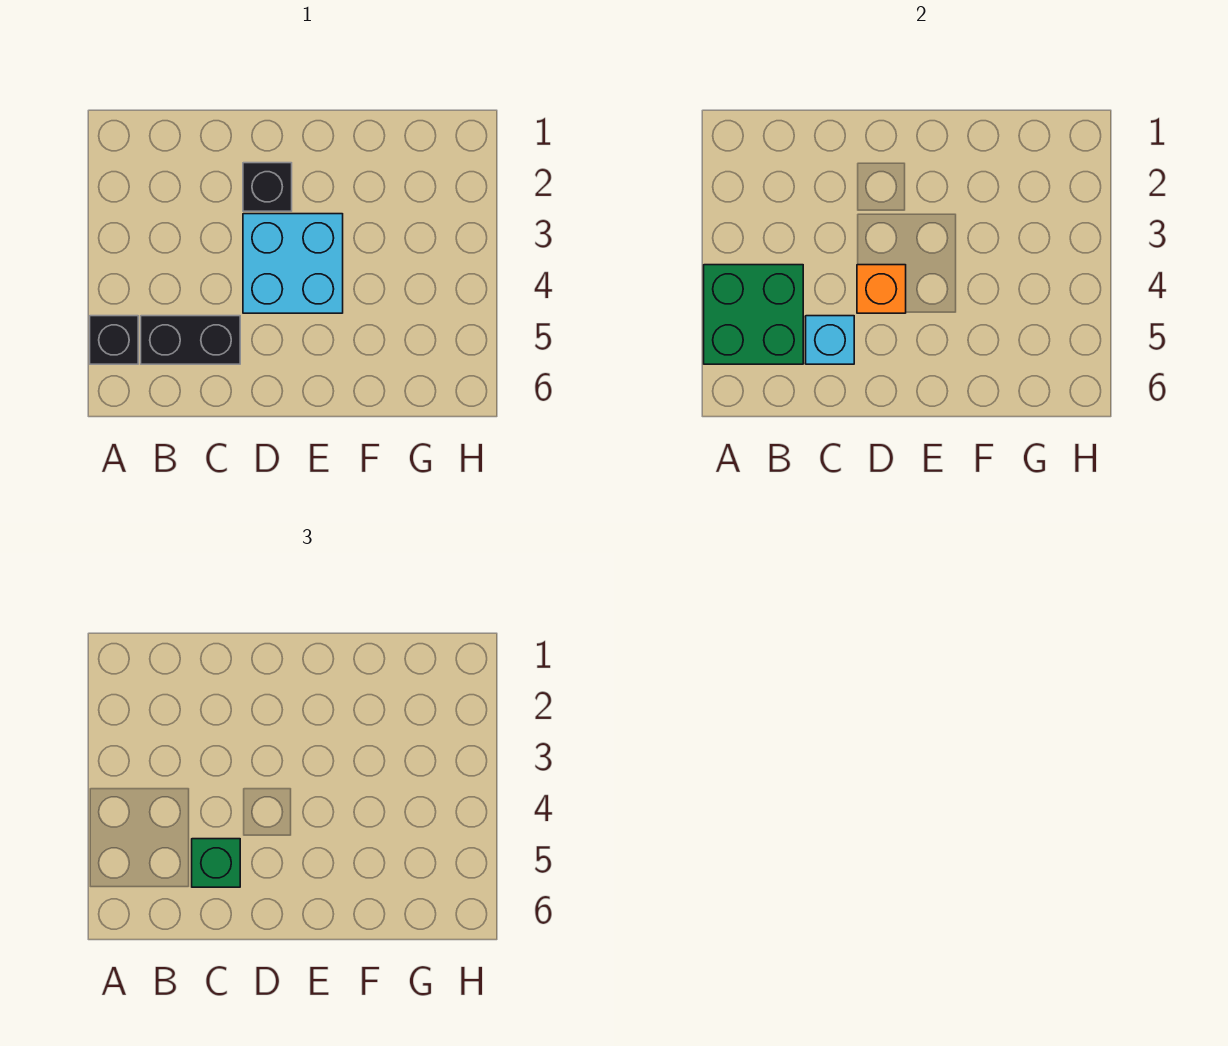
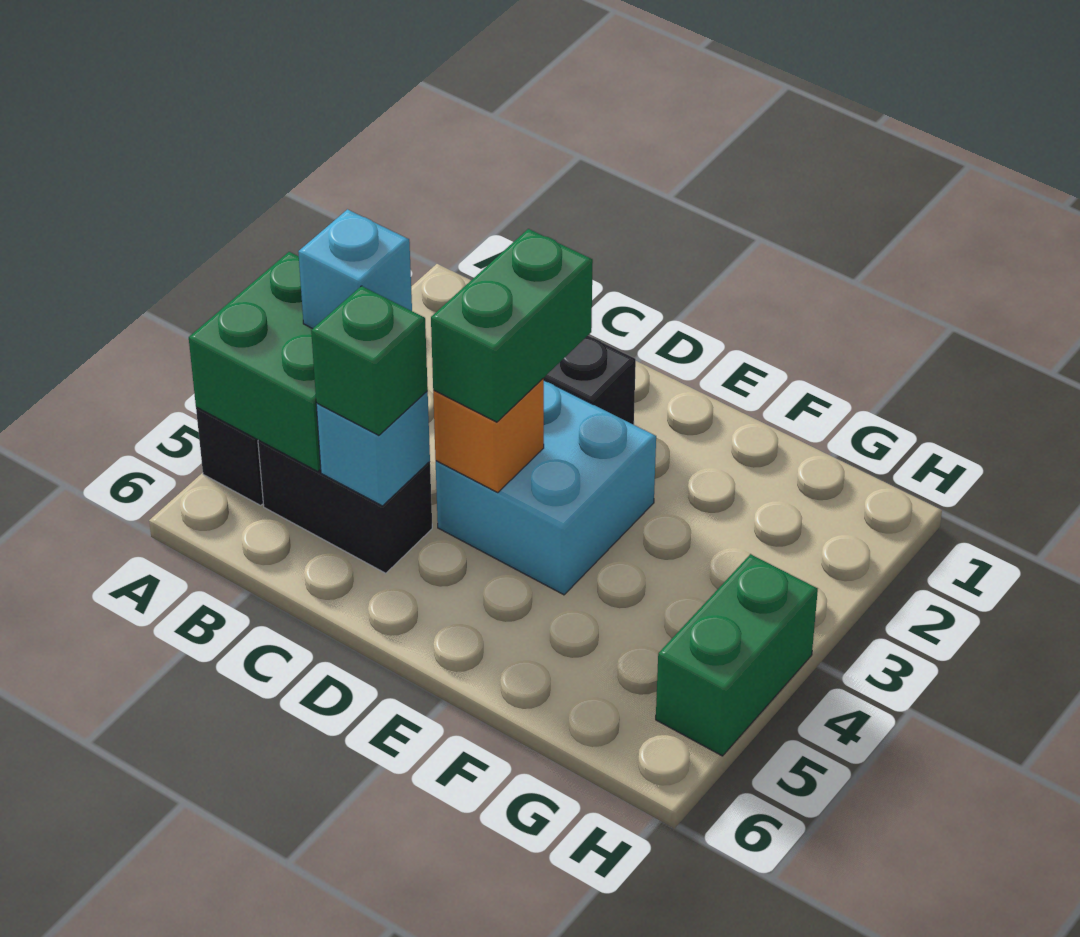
none -> cyan brick B4 level 3
none -> green brick D3:D4 level 3
none -> green brick H4:H5 level 1

